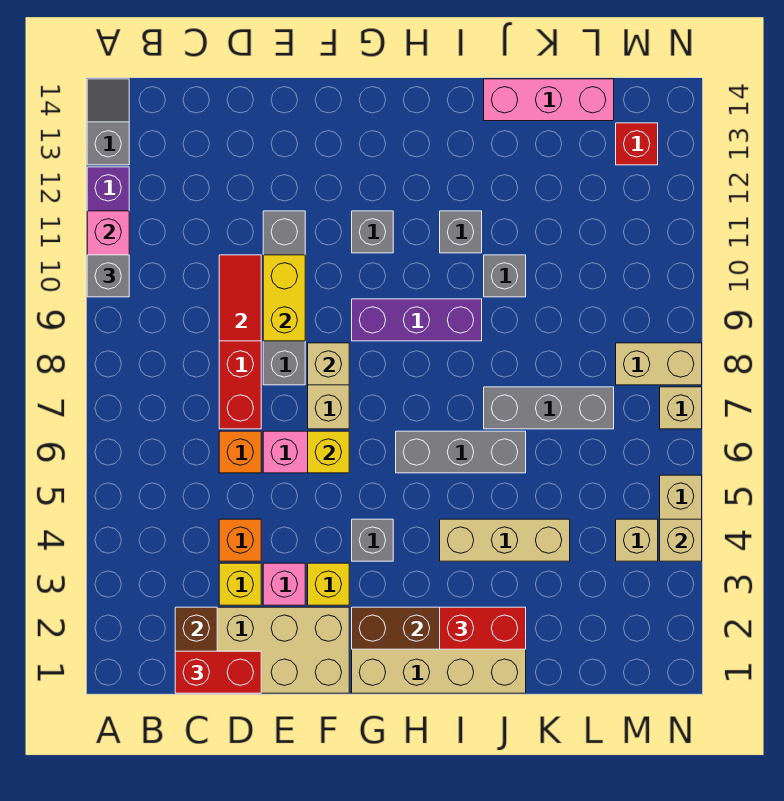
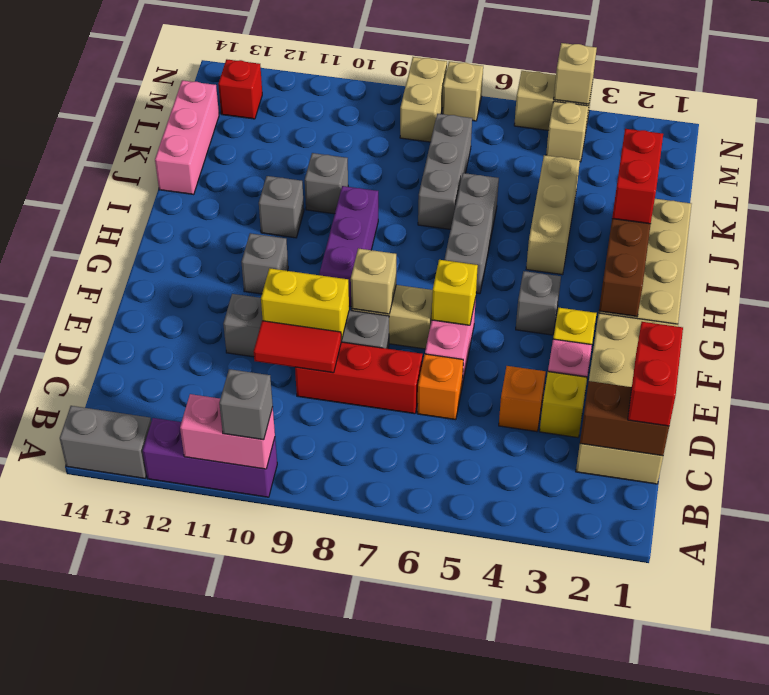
grey slope A13:A14 level 1 top 13 -> grey brick A13:A14 level 1

